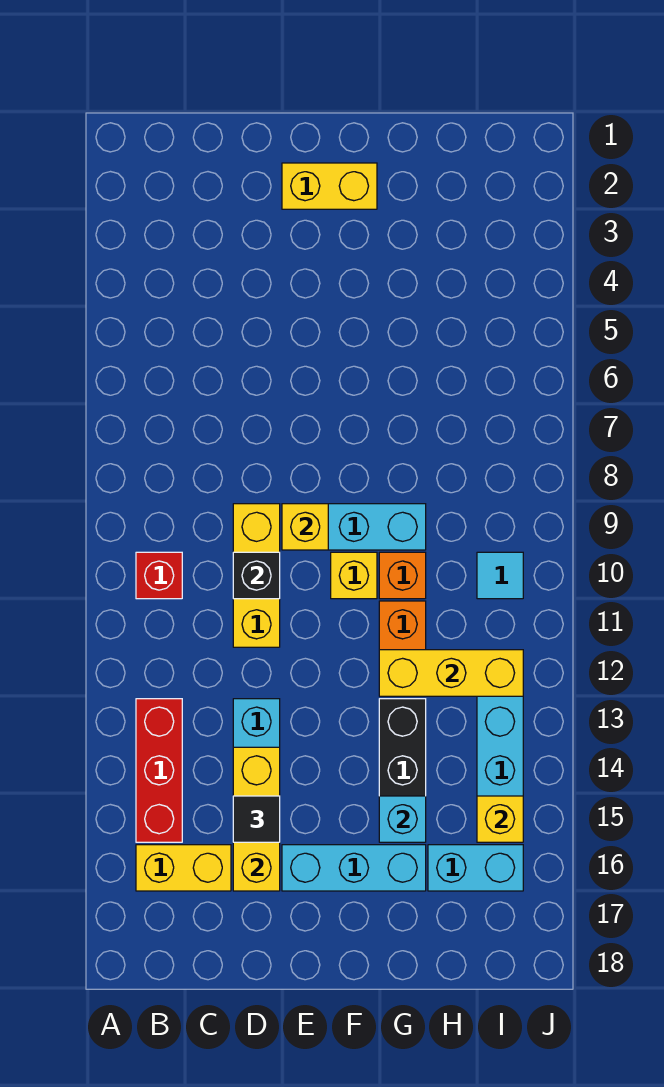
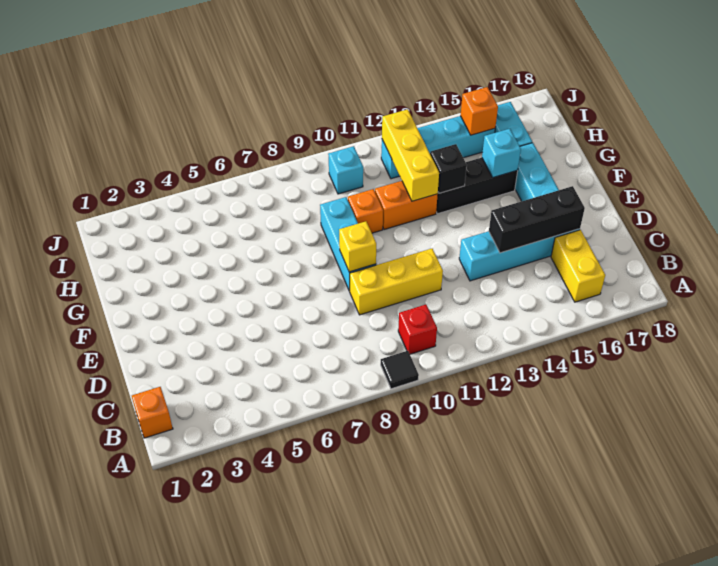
none -> orange brick B1 level 1
red brick B13:B15 level 1 -> none
black brick D10 level 2 -> black brick G13 level 2
yellow brick D14:D16 level 2 -> black brick D14:D16 level 2
black tile D15 level 3 -> black tile A9 level 1
yellow brick E2:F2 level 1 -> none
yellow brick F10 level 1 -> none
cyan tile I10 level 1 -> cyan brick I10 level 1
yellow brick I15 level 2 -> orange brick I15 level 2

